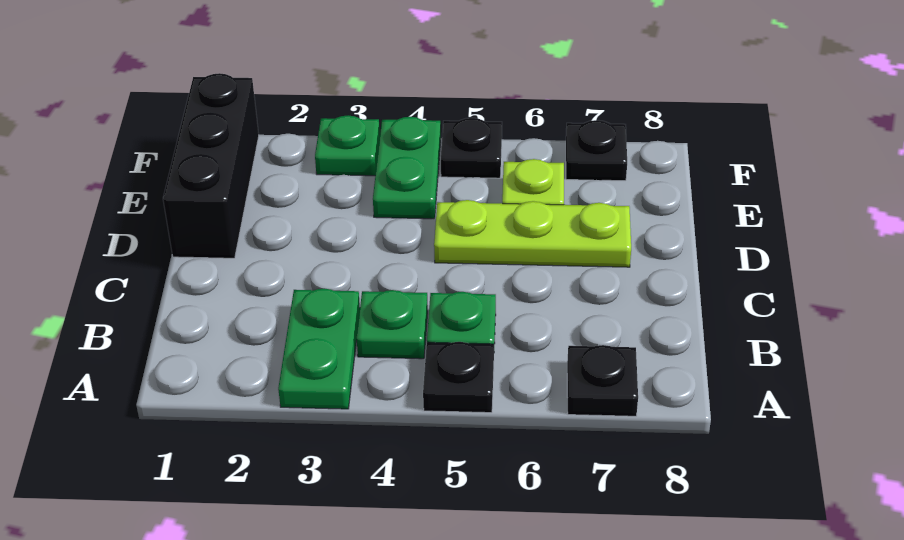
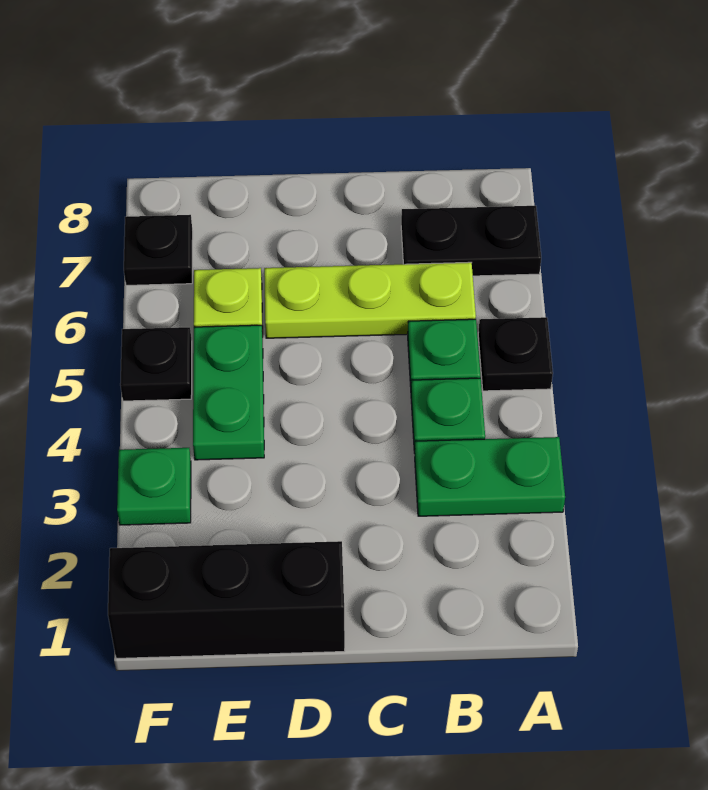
black plate A7 level 1 -> black plate A7:B7 level 1
lime plate D5:D7 level 1 -> lime plate B6:D6 level 1
green plate E4:F4 level 1 -> green plate E4:E5 level 1

